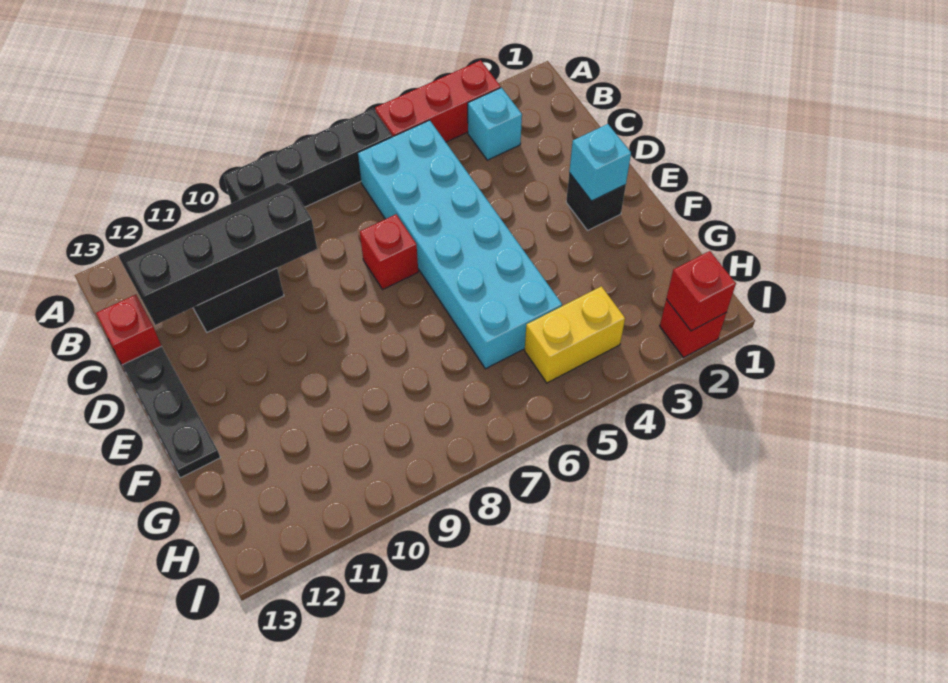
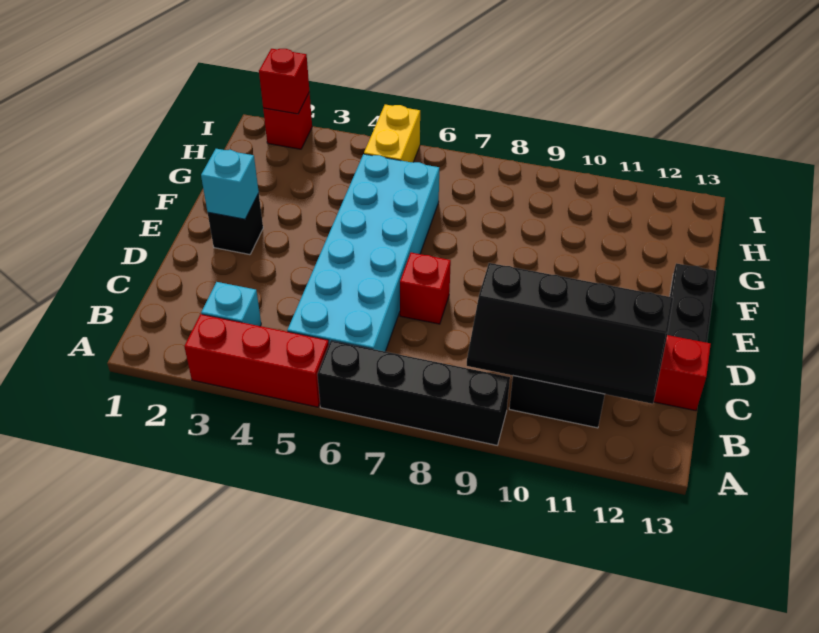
yellow brick H4:H5 level 1 -> yellow brick H5:I5 level 1

